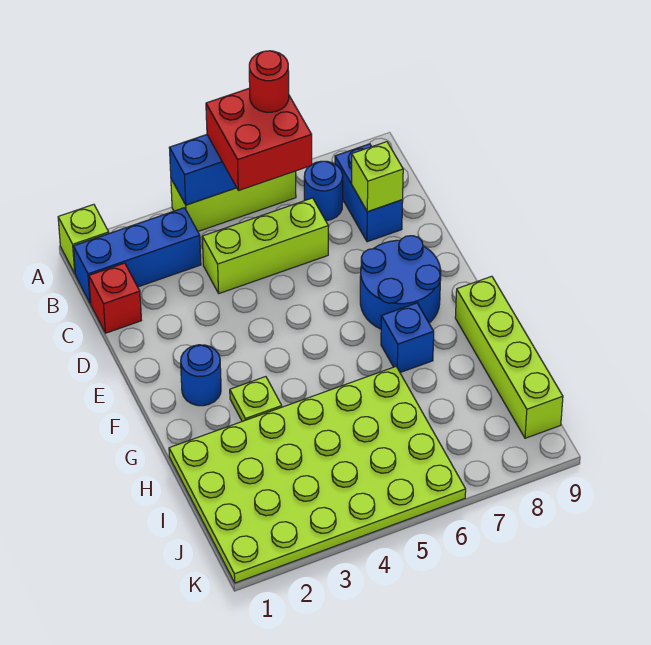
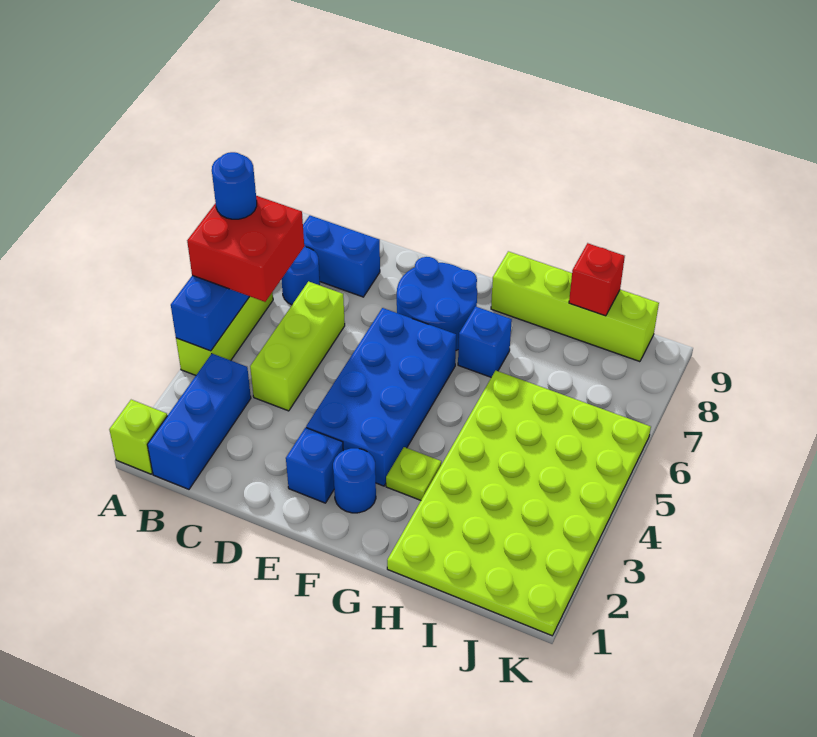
red round brick A6 level 4 -> blue round brick A6 level 4
red brick C1 level 1 -> red brick I9 level 2
lime brick C8 level 2 -> none
none -> blue brick E2 level 1
none -> blue brick E3:F6 level 1

